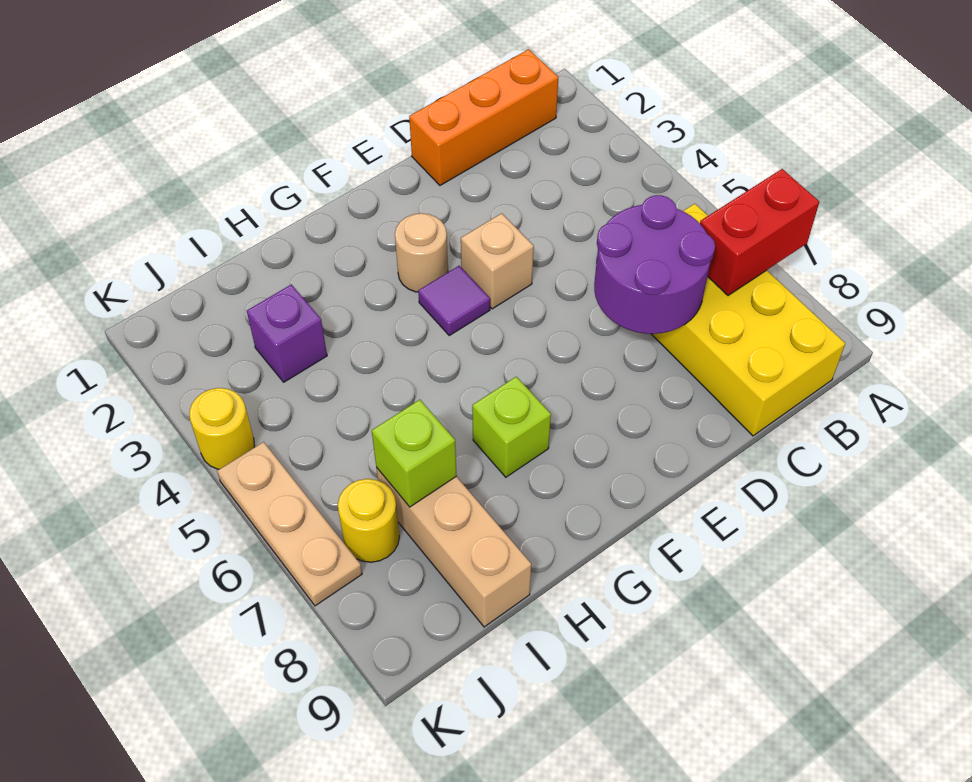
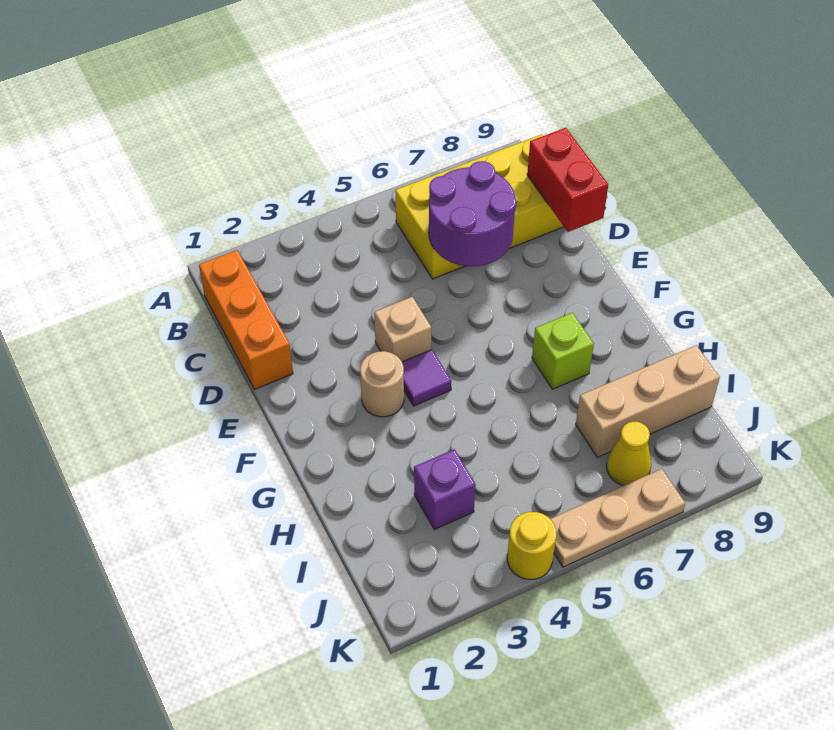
red brick A7:B7 level 2 -> red brick C9:D9 level 2
lime brick I7 level 2 -> none
yellow round brick J7 level 1 -> yellow cone J7 level 1

